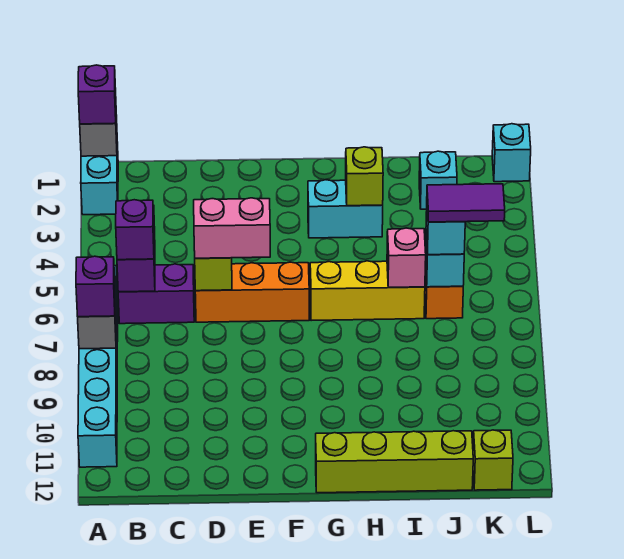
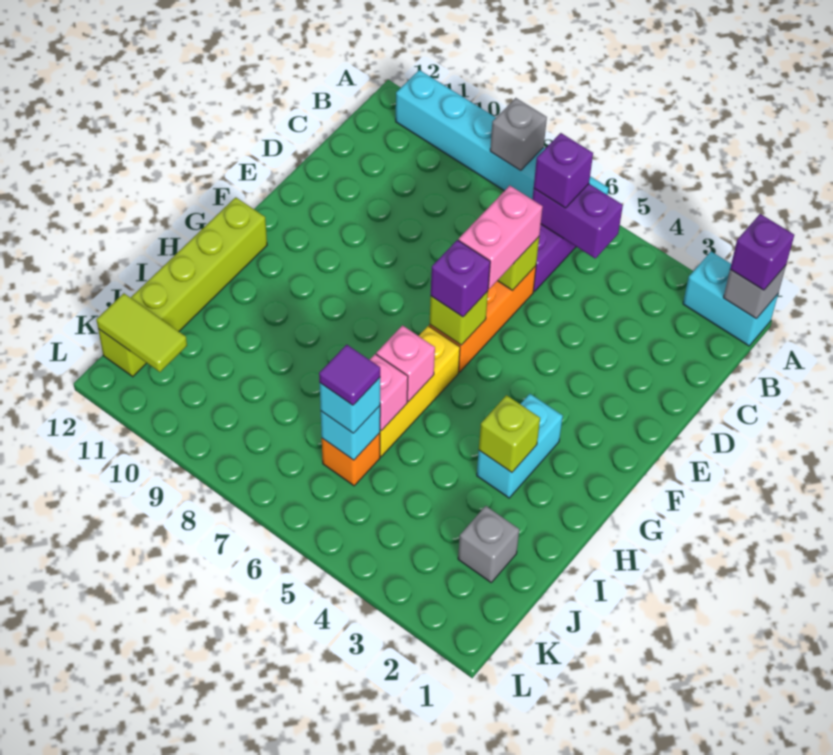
purple brick A8 level 3 -> purple brick F6 level 3
none -> lime brick F6 level 2
none -> pink brick H6 level 2
cyan brick J2 level 1 -> grey brick J2 level 1
purple tile J6:K6 level 4 -> purple tile J6 level 4
none -> lime tile K11:K12 level 2
cyan brick L1 level 1 -> none

